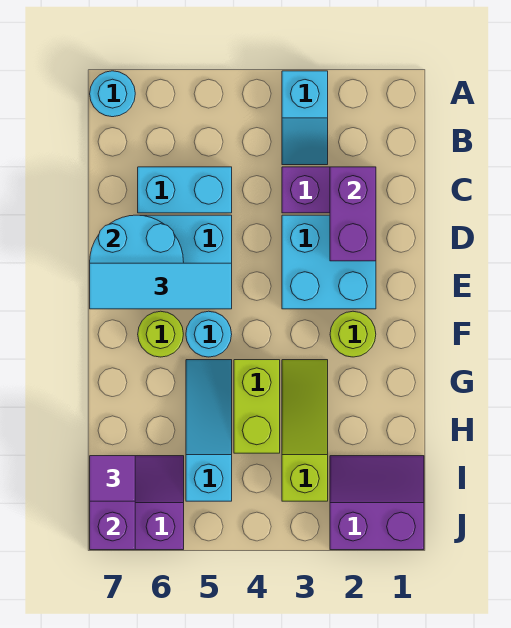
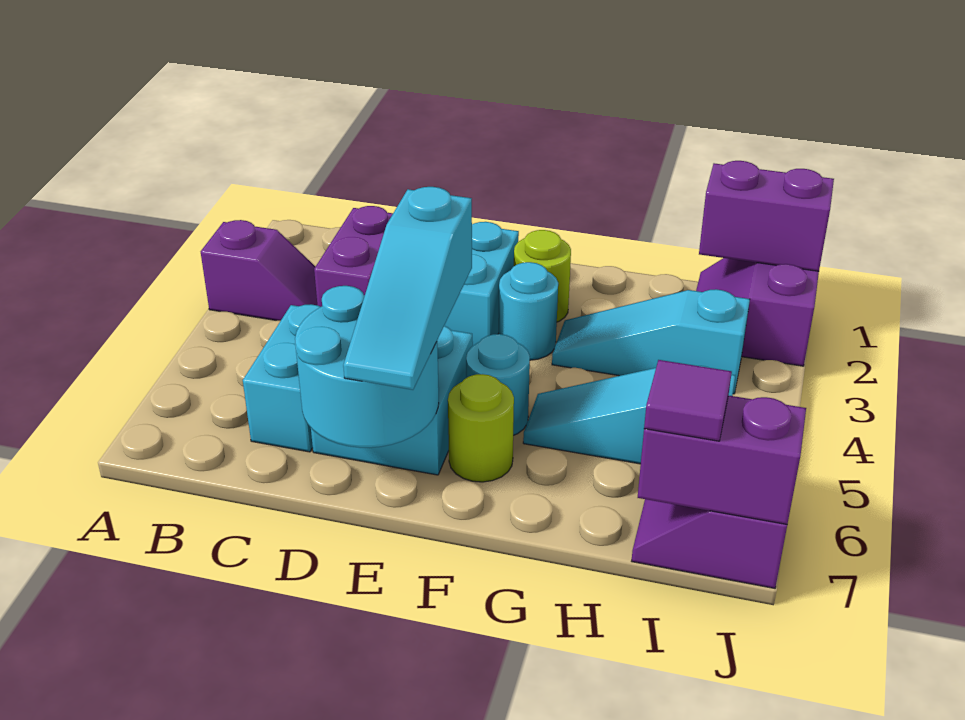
cyan slope A3:B3 level 1 top A -> purple slope A3:B3 level 1 top A
cyan round brick A7 level 1 -> cyan round brick F3 level 1
purple brick C2:D2 level 2 -> purple brick I1:J1 level 2
cyan tile E5:E7 level 3 -> cyan slope E5:E7 level 3 top 5
lime slope G3:I3 level 1 top I -> cyan slope G3:I3 level 1 top I
lime brick G4:H4 level 1 -> none

